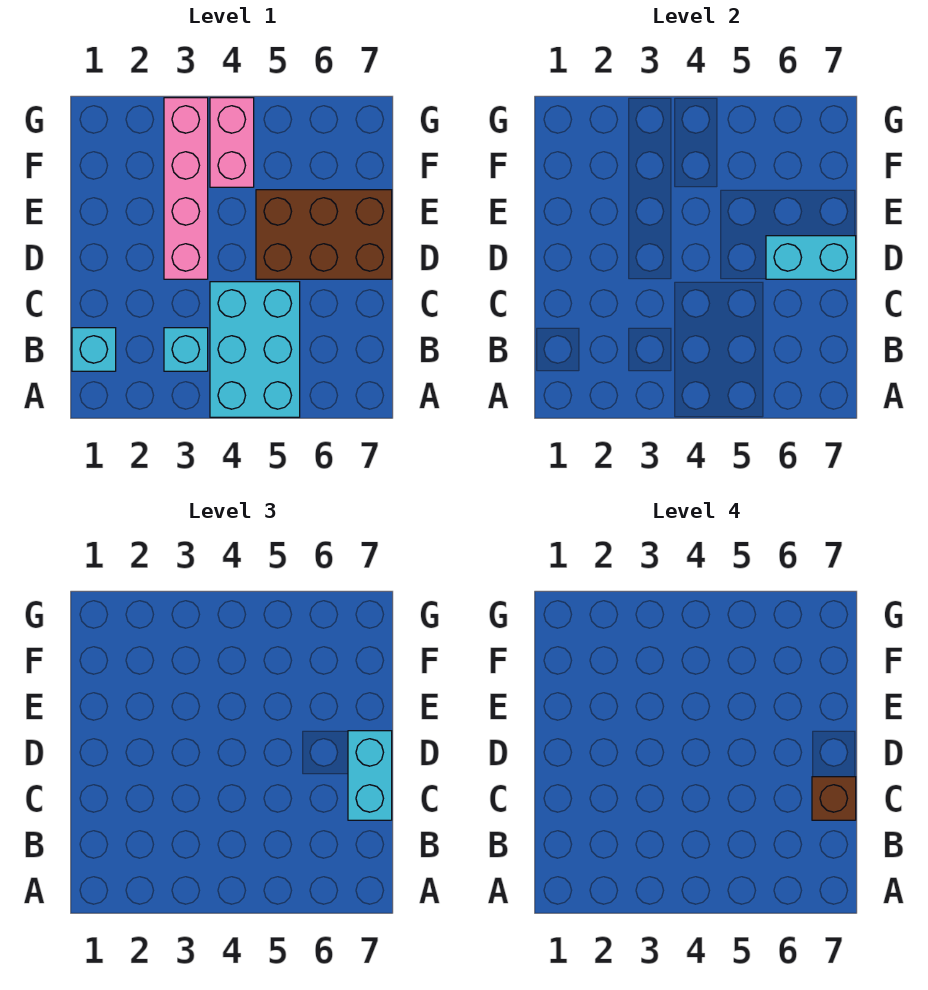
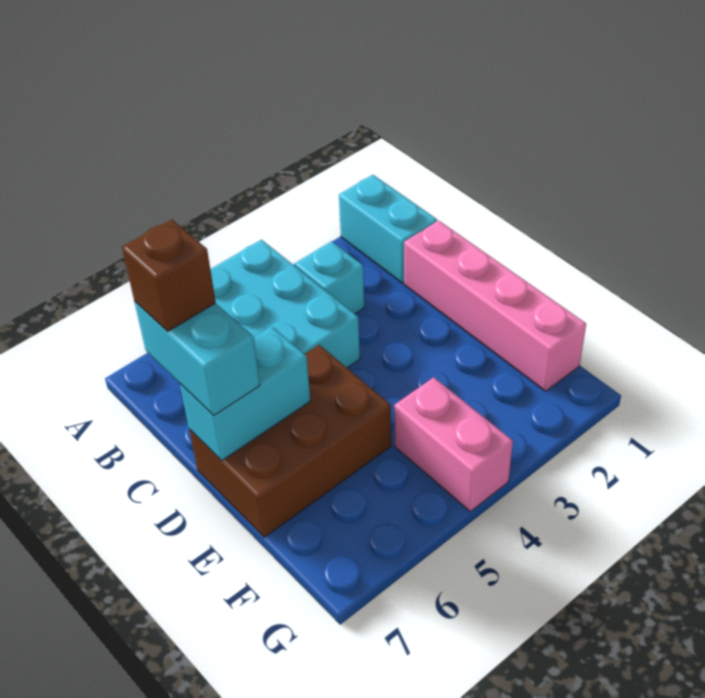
cyan brick B1 level 1 -> cyan brick A1:B1 level 1
pink brick D3:G3 level 1 -> pink brick C1:F1 level 1

